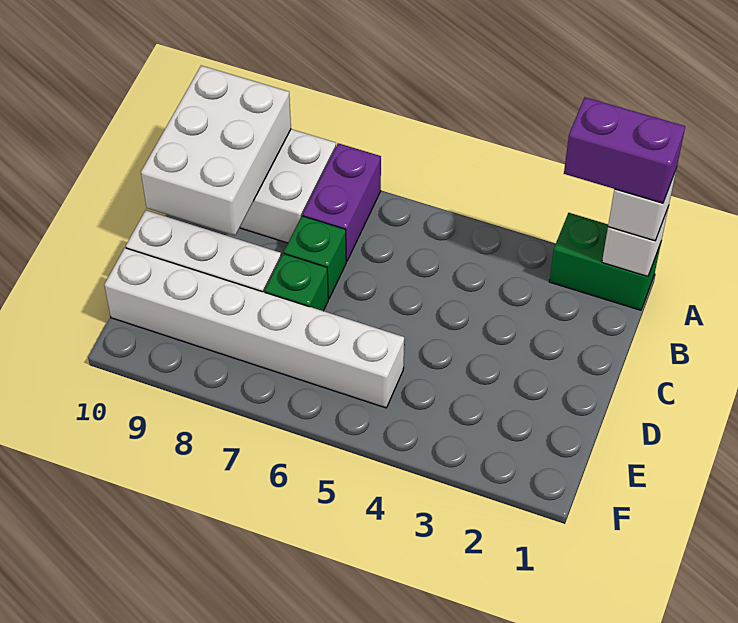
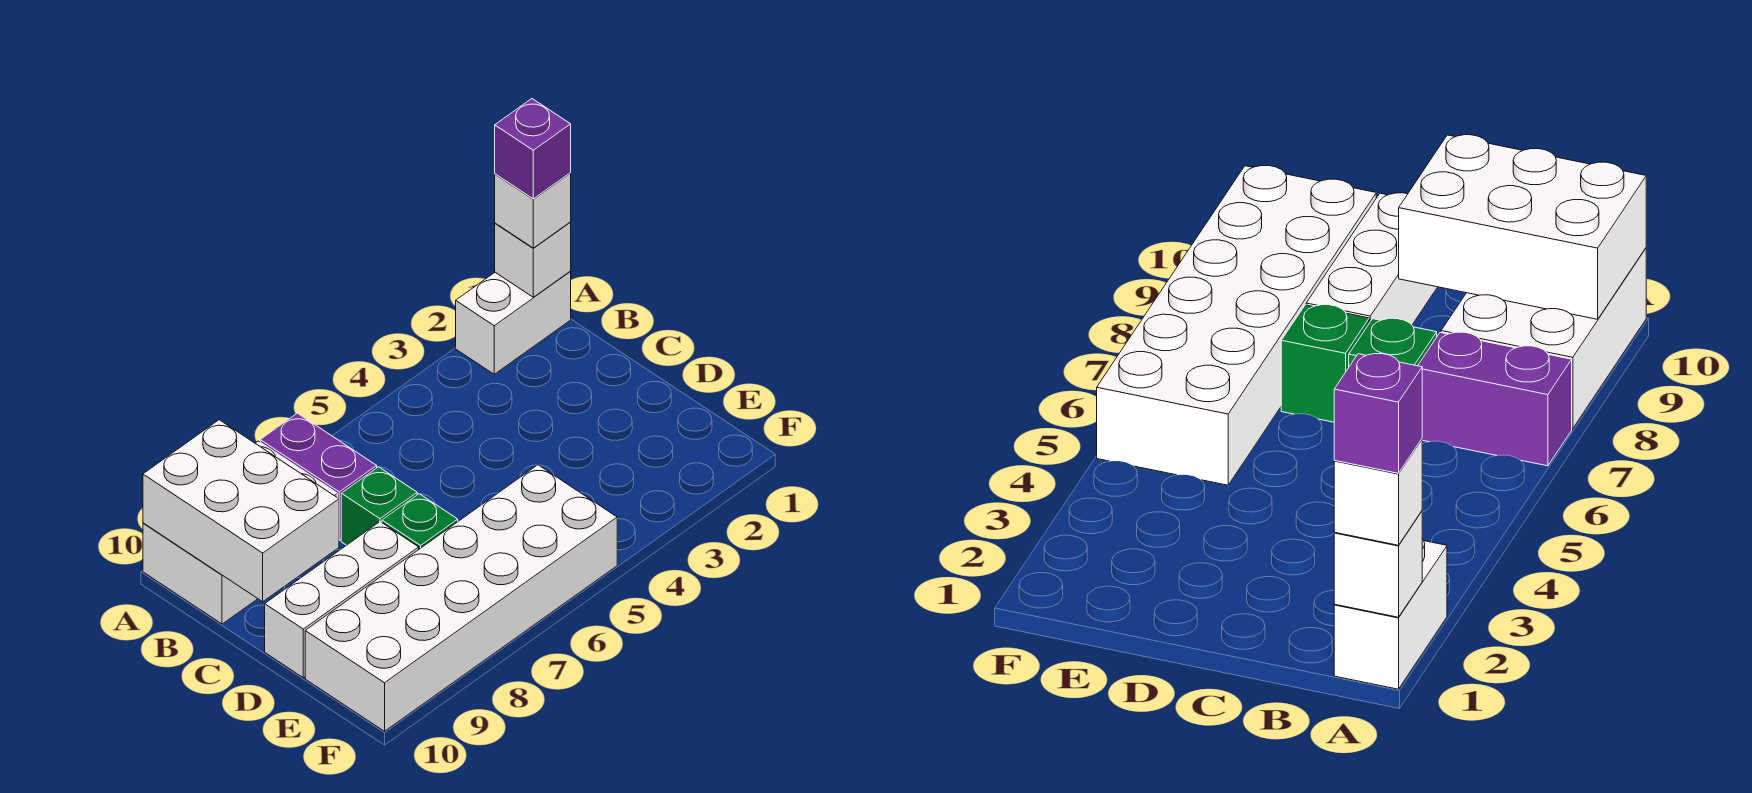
green brick A1:A2 level 1 -> white brick A1:A2 level 1
purple brick A1:A2 level 4 -> purple brick A1 level 4
white brick E5:E10 level 1 -> white brick E5:F10 level 1

